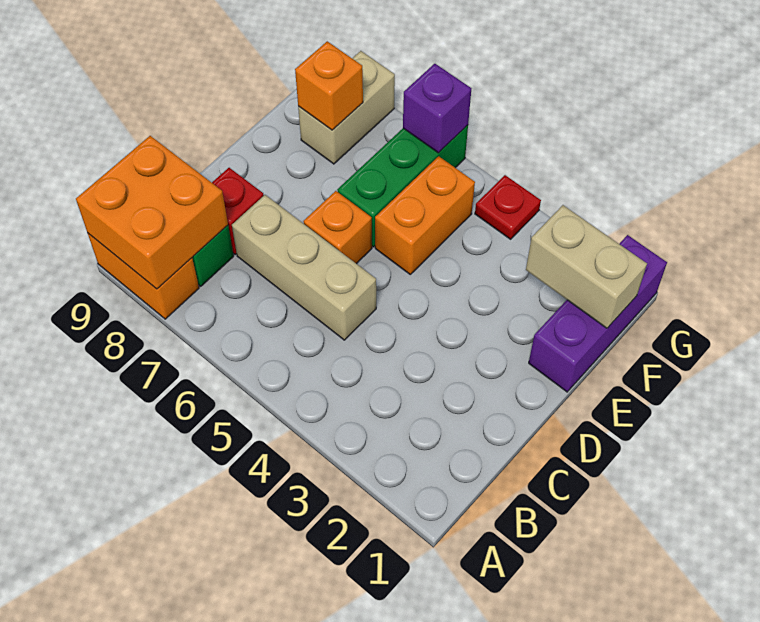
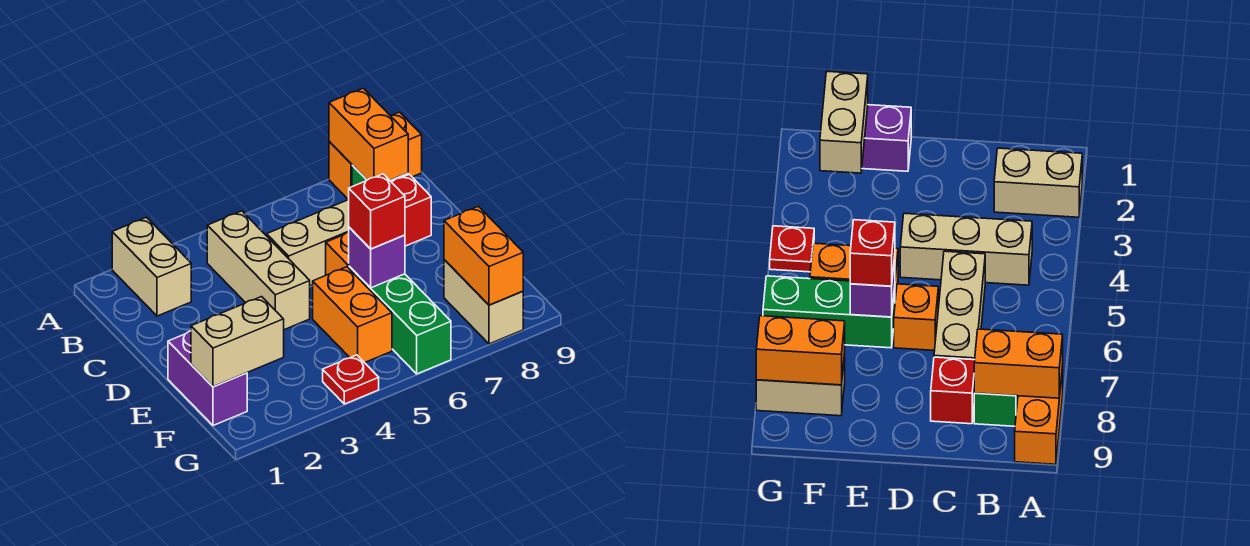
none -> tan brick A2:B2 level 1
orange brick A8:B9 level 2 -> orange brick A8:B8 level 2
none -> tan brick B4:D4 level 1
purple brick E1:G1 level 1 -> purple brick E1:F1 level 1
none -> red brick E6 level 3
orange brick F8 level 2 -> orange brick F8:G8 level 2
purple brick G6 level 2 -> purple brick E6 level 2

